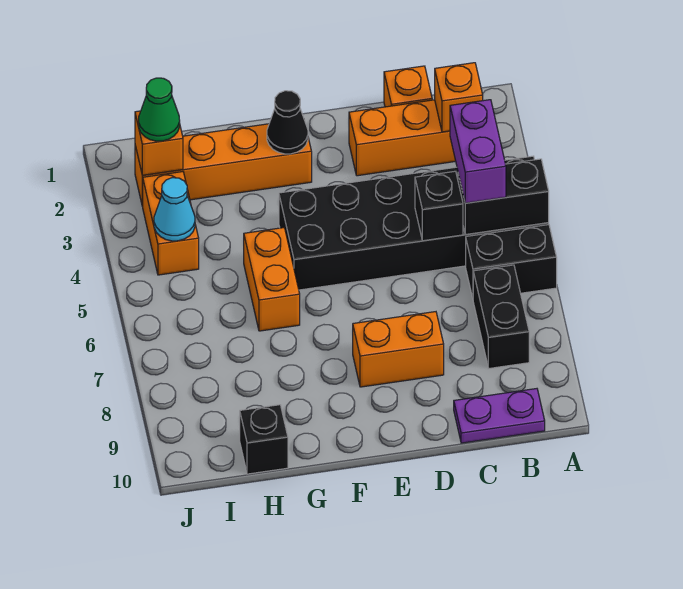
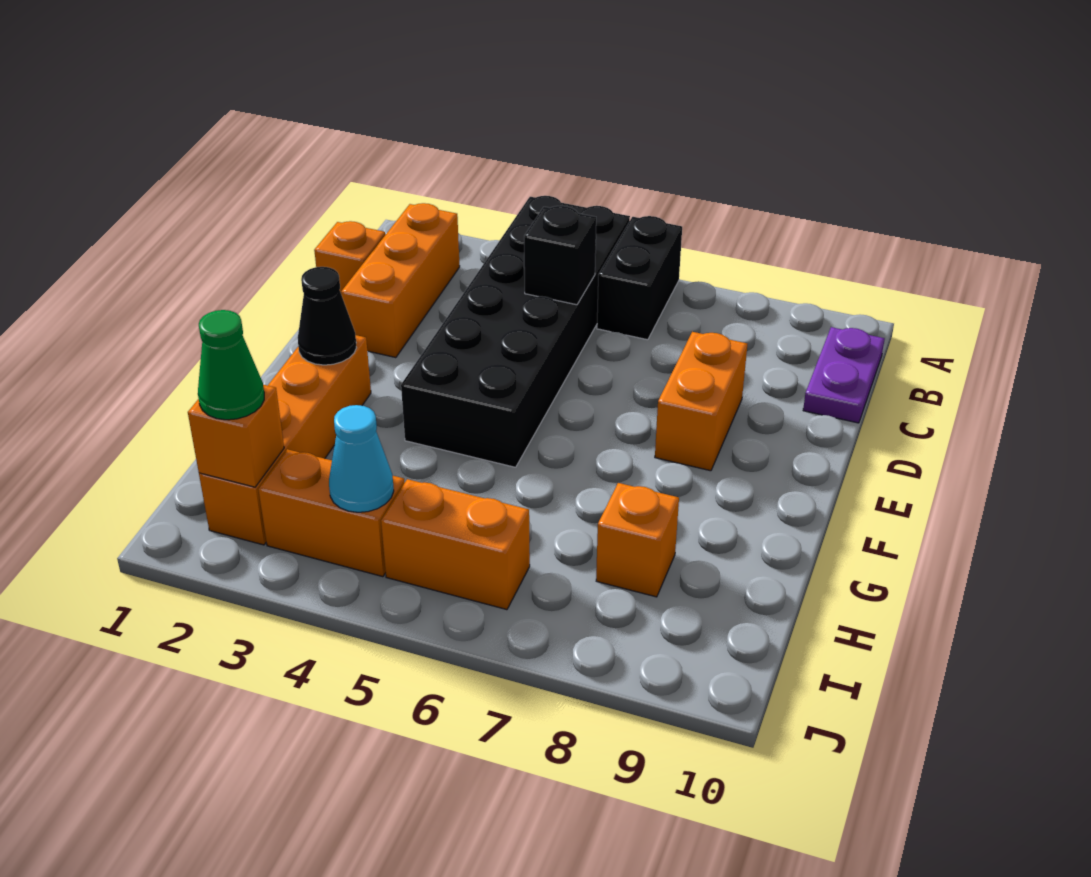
black brick A5:B5 level 2 -> none
orange brick B2 level 2 -> orange brick H8 level 1
purple brick B4:B5 level 3 -> none
black brick B7:B8 level 1 -> none
orange brick G5:G6 level 1 -> orange brick I5:I6 level 1
black brick H10 level 1 -> none

